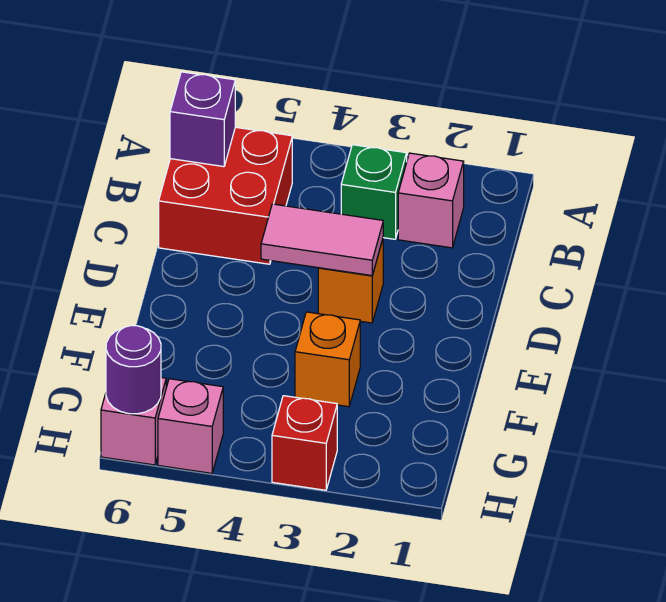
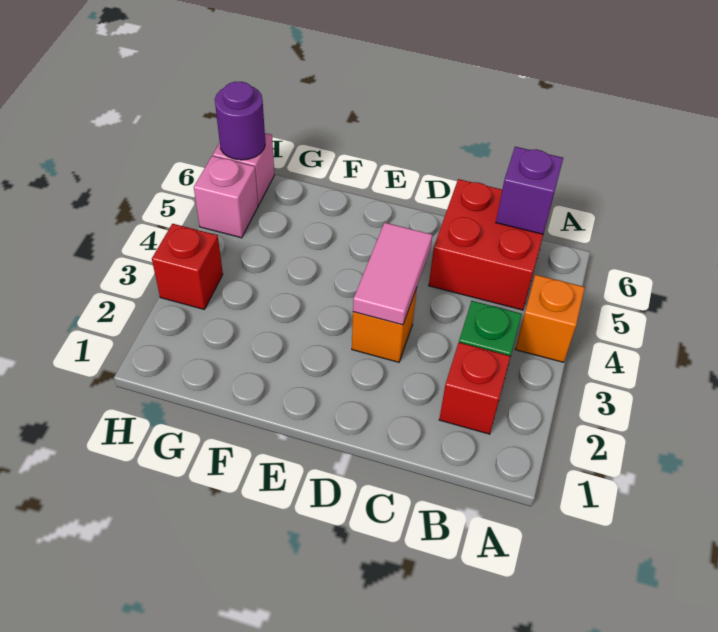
pink brick B2 level 1 -> red brick B2 level 1
orange brick F3 level 1 -> orange brick A4 level 1

